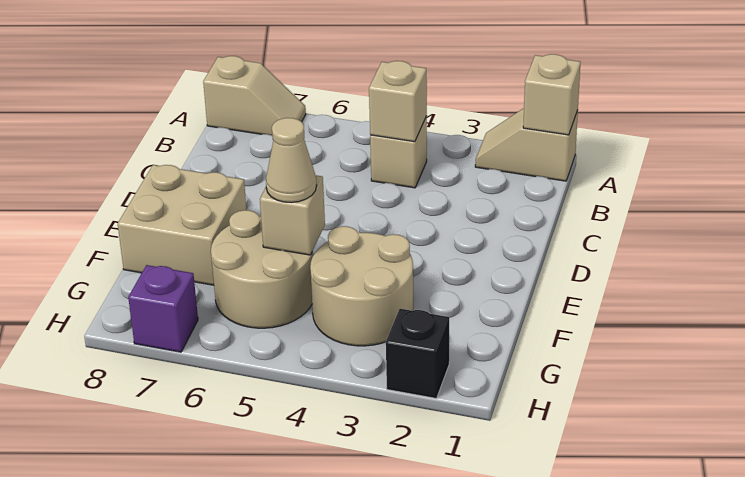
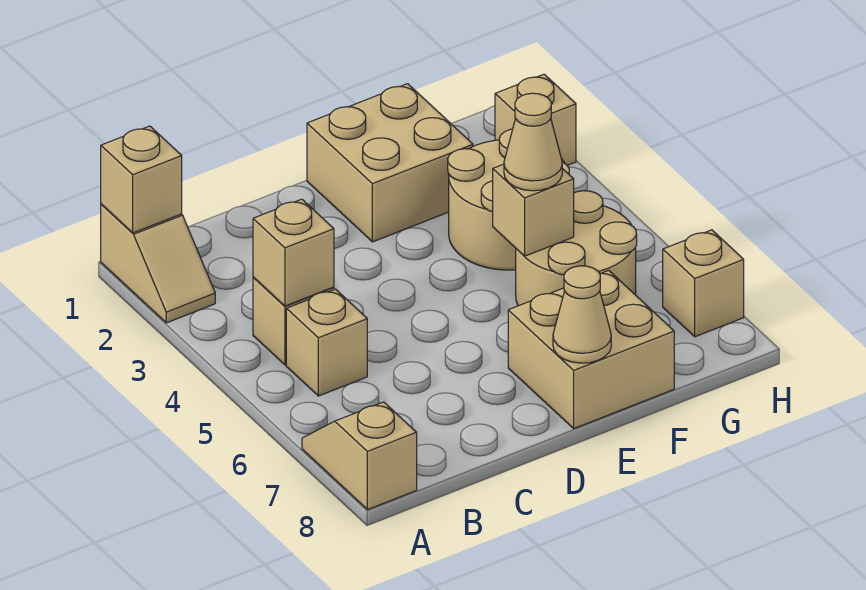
none -> tan brick B5 level 1
none -> tan brick E1:F2 level 1
none -> tan cone E8 level 2
black brick H2 level 1 -> tan brick H2 level 1
purple brick H7 level 1 -> tan brick H7 level 1

